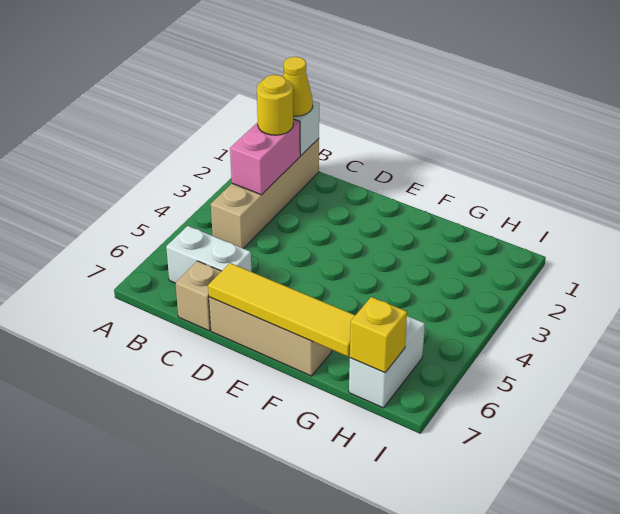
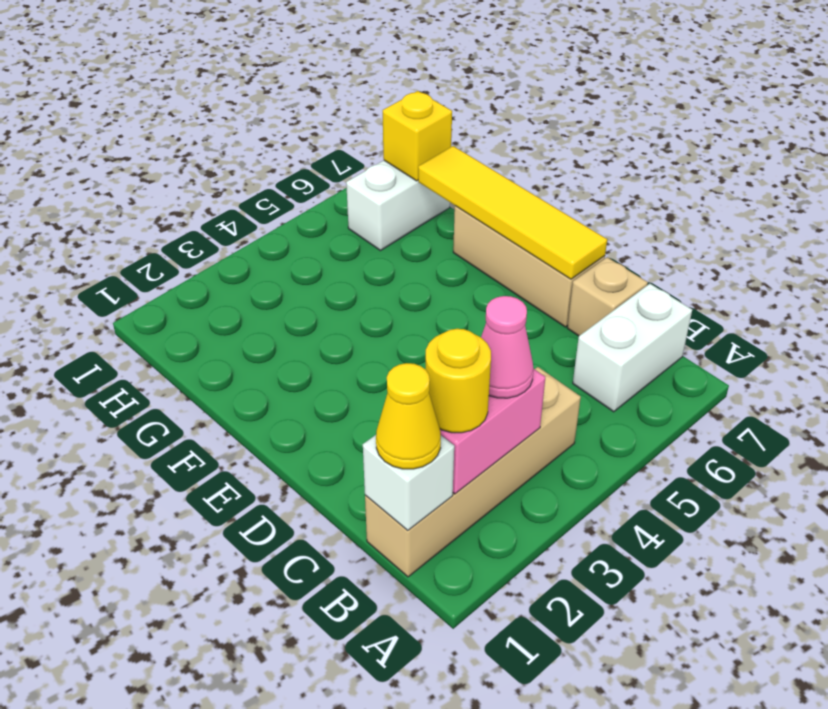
none -> pink cone B3 level 3
white brick B6:C6 level 1 -> white brick B6:B7 level 1

